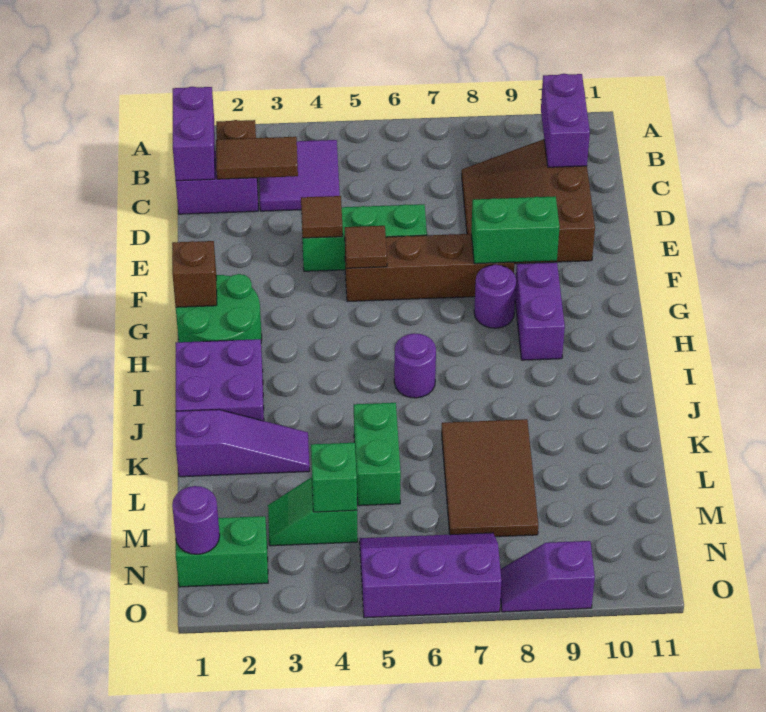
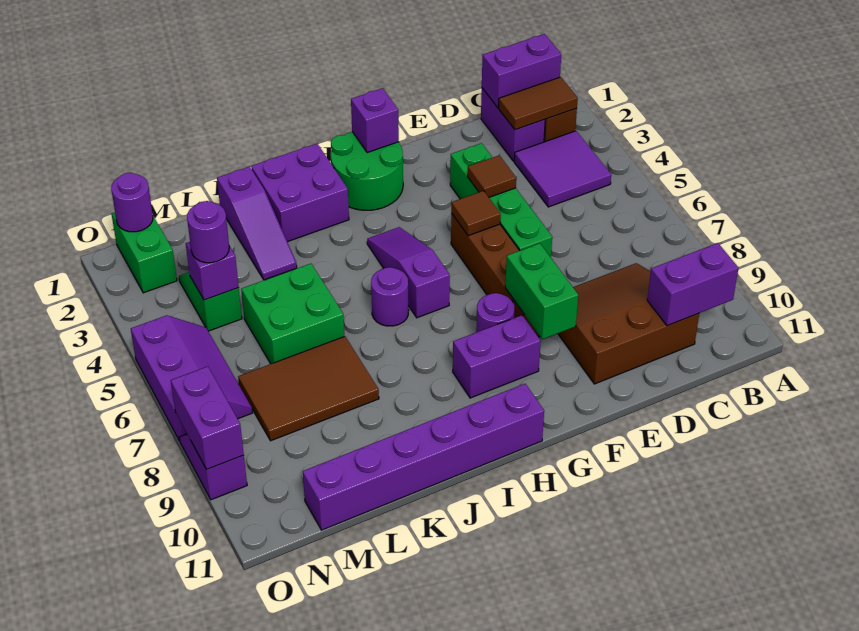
brown tile C2:C3 level 2 -> brown tile B2:C2 level 2
green brick E4:E6 level 1 -> green brick E3:E6 level 1
brown brick G1 level 2 -> purple brick G1 level 2
none -> purple slope H4:H6 level 1 top 6
none -> purple brick H11:M11 level 1
green brick K5:L5 level 1 -> green brick K5:L6 level 1
green brick M4 level 2 -> purple brick M4 level 2
none -> purple round brick M4 level 3
none -> purple brick O8:O9 level 2

